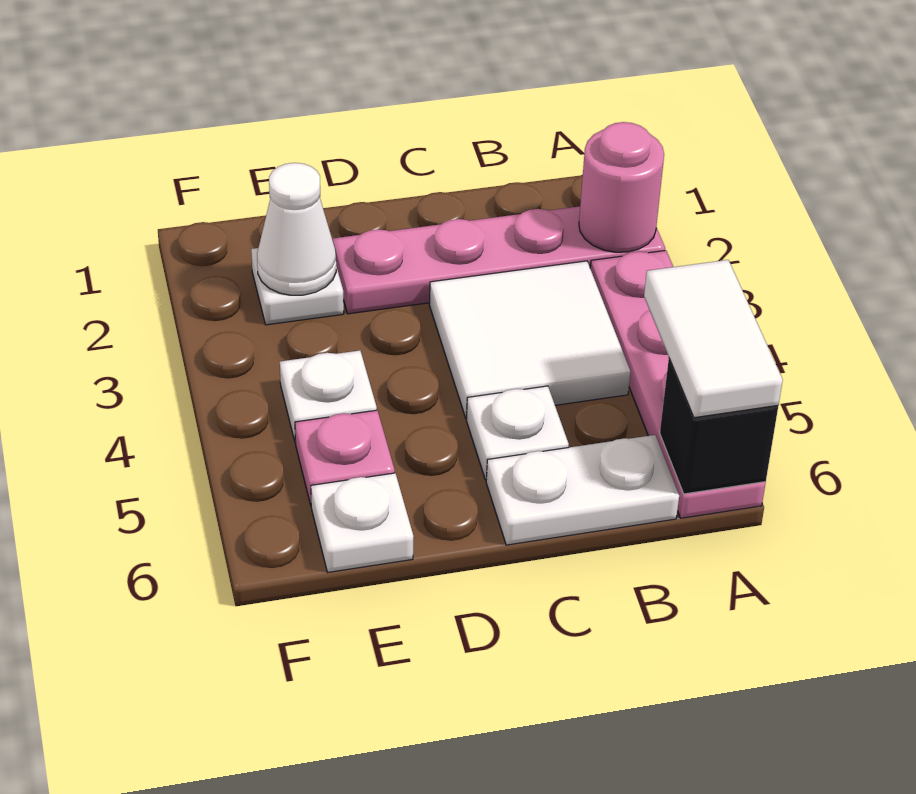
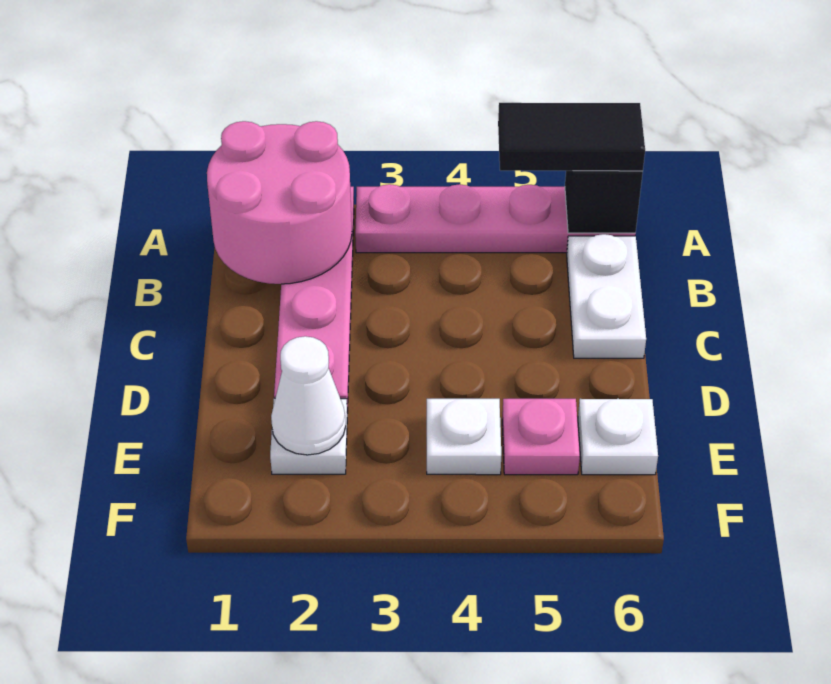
pink round brick A2 level 2 -> pink round brick A1:B2 level 2
white tile A5:A6 level 3 -> black tile A5:A6 level 3
white tile B3:C4 level 1 -> none
white plate C5 level 1 -> none

